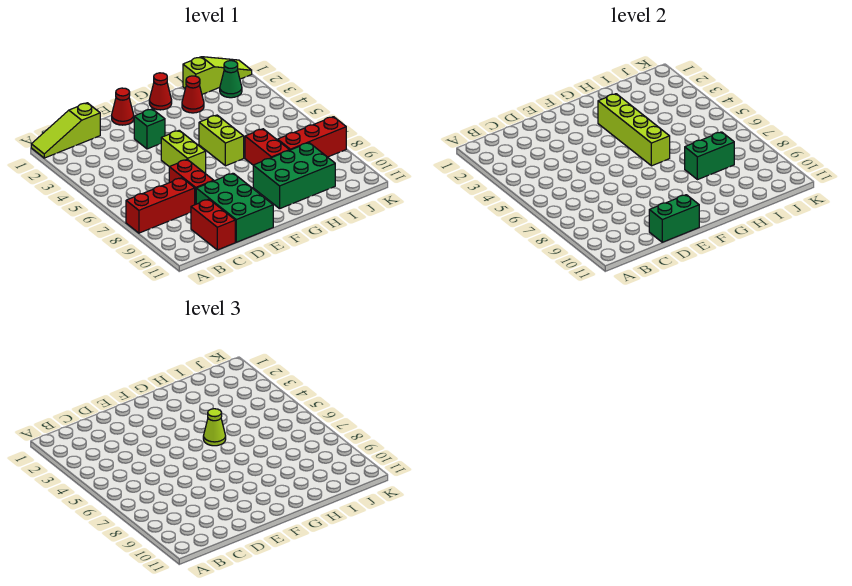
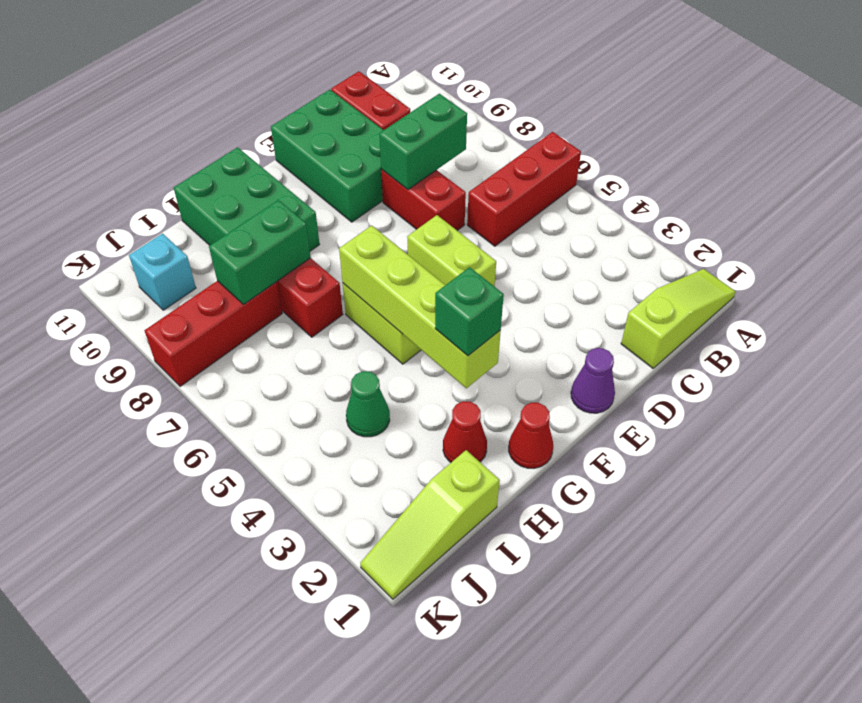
red brick A8:C8 level 1 -> red brick A6:C6 level 1
green brick D11:E11 level 2 -> green brick C8:D8 level 2
red cone E1 level 1 -> purple cone E1 level 1
green brick E3 level 1 -> green brick G3 level 3
lime cone G5 level 3 -> none
green brick G9:I10 level 1 -> green brick G9:H11 level 1
green cone J2 level 1 -> green cone I4 level 1
none -> cyan brick J10 level 1

